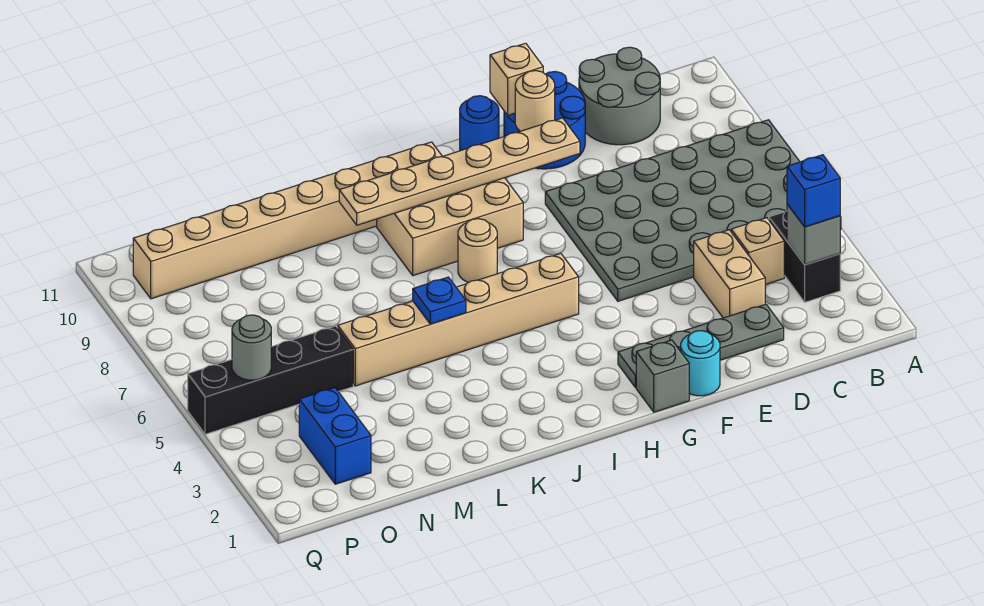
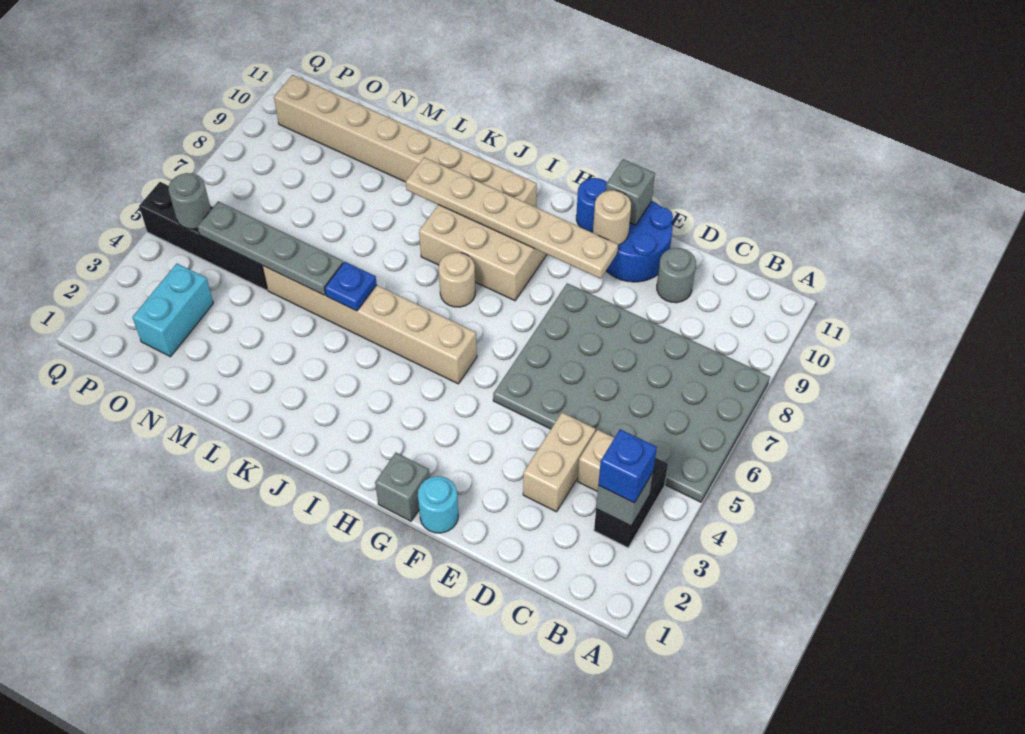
grey round brick C10:D11 level 1 -> grey round brick D10 level 1
grey plate D2:G2 level 1 -> grey plate L5:O5 level 2
tan brick F11 level 2 -> grey brick F11 level 2
blue brick O2:O3 level 1 -> cyan brick O2:O3 level 1

